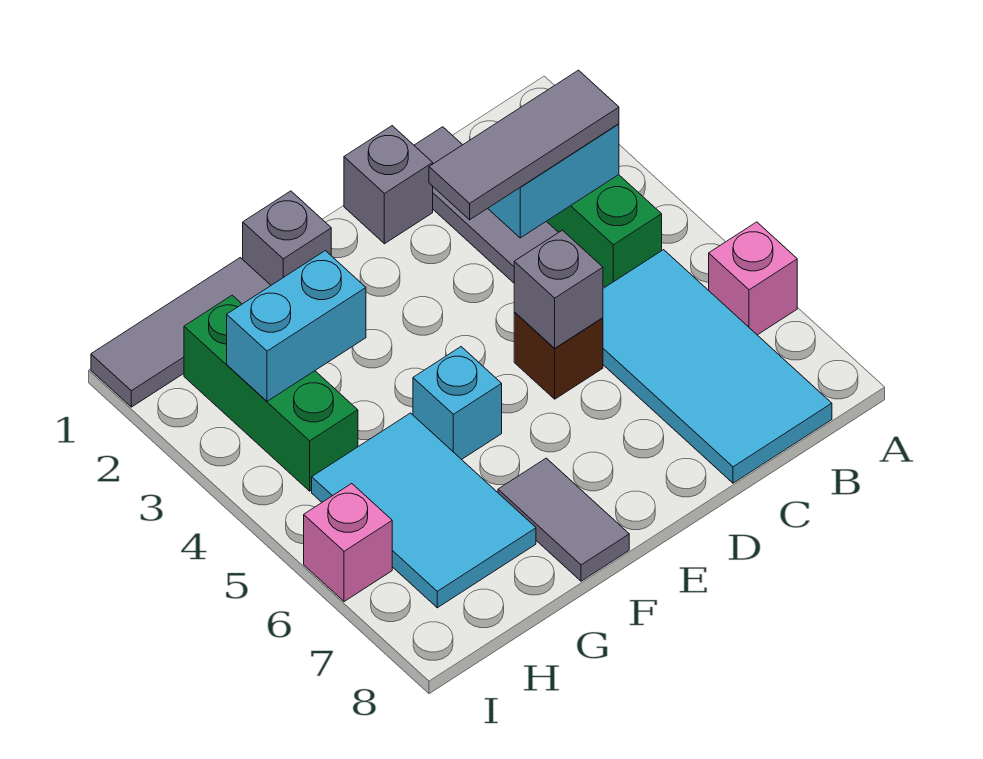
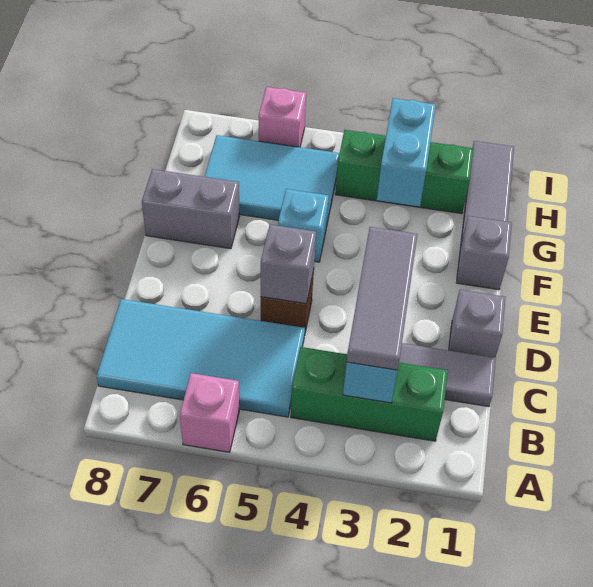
grey tile F7:F8 level 1 -> grey brick F7:F8 level 1

